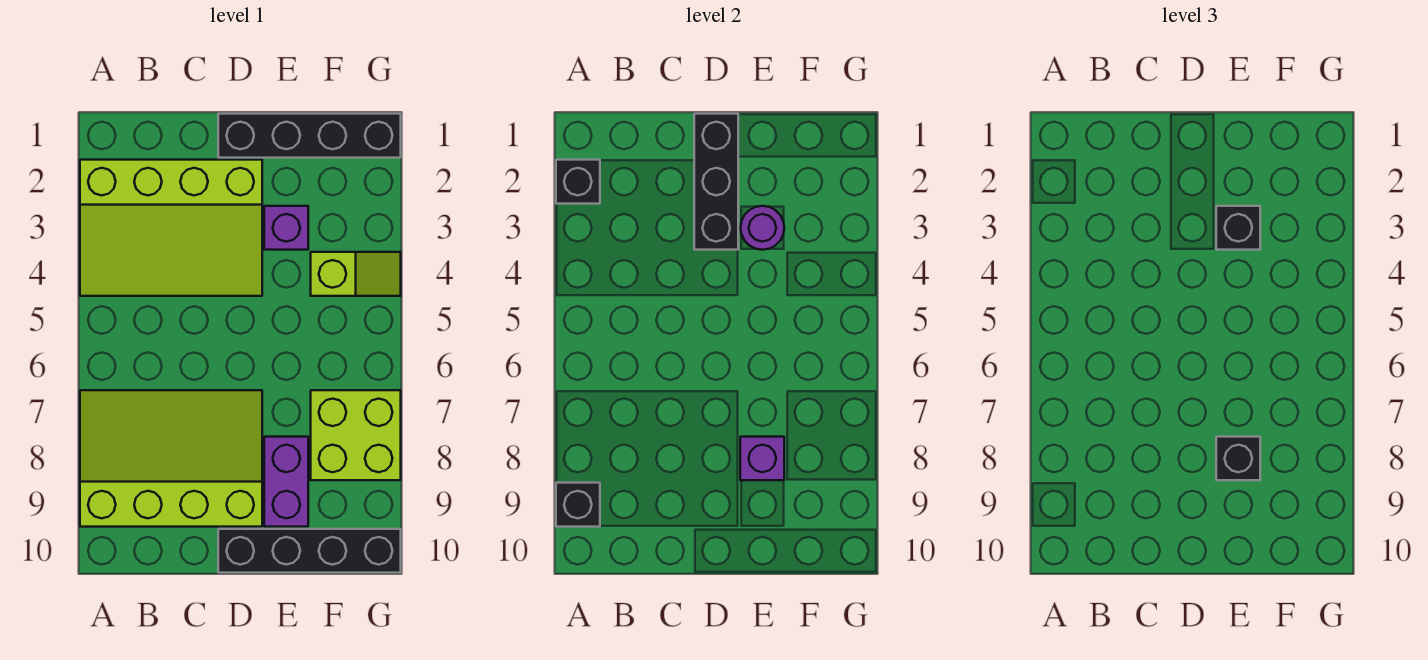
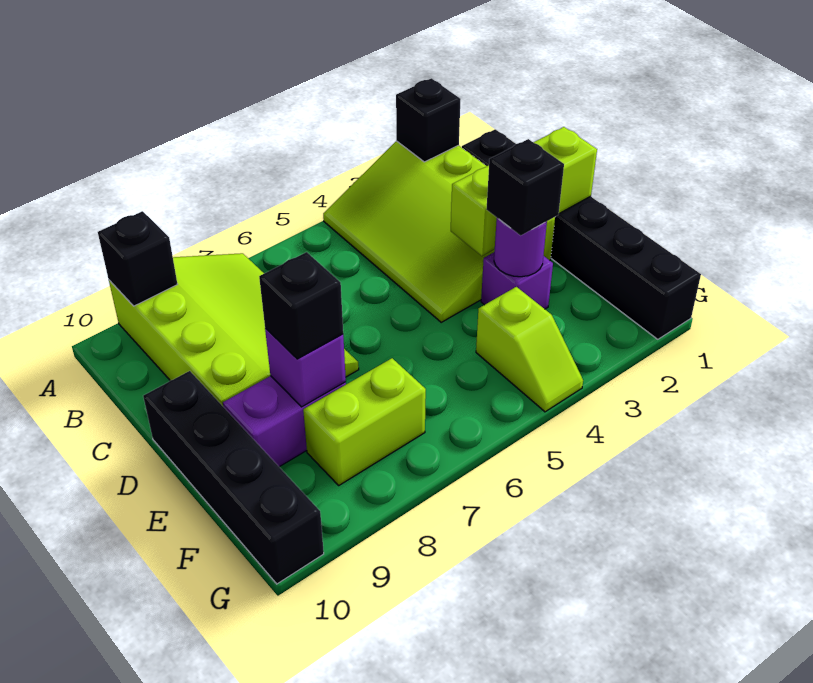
black brick D1:G1 level 1 -> black brick B1:G1 level 1
black brick D1:D3 level 2 -> lime brick D1:D3 level 2
lime brick F7:G8 level 1 -> lime brick F7:F8 level 1

